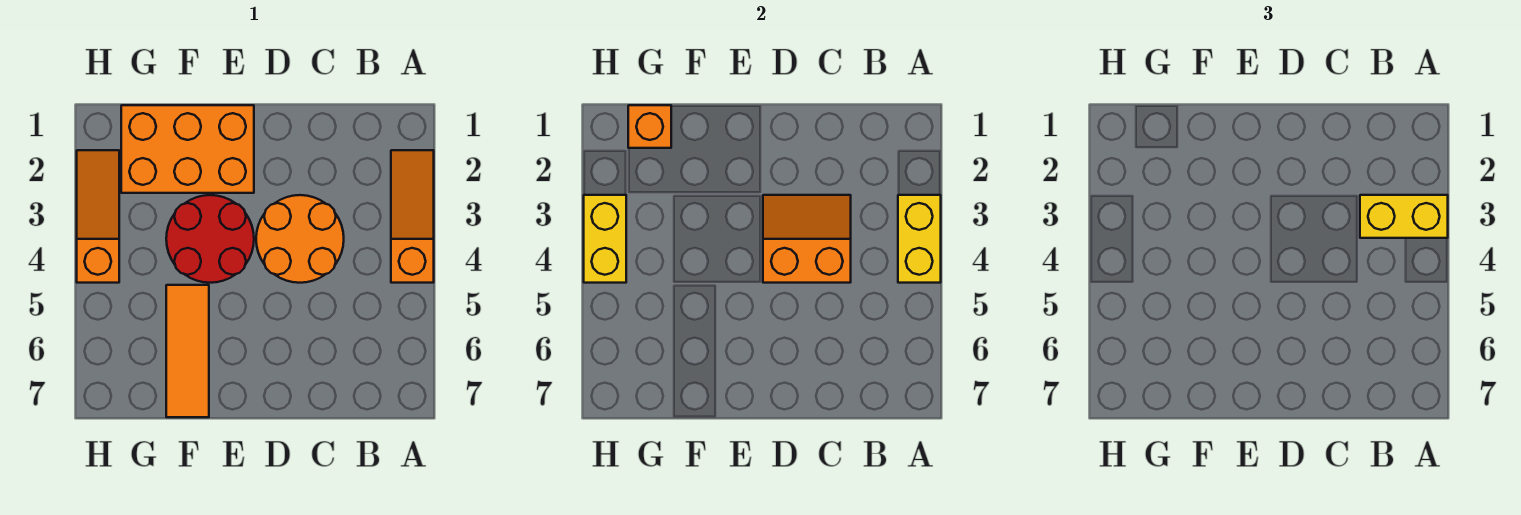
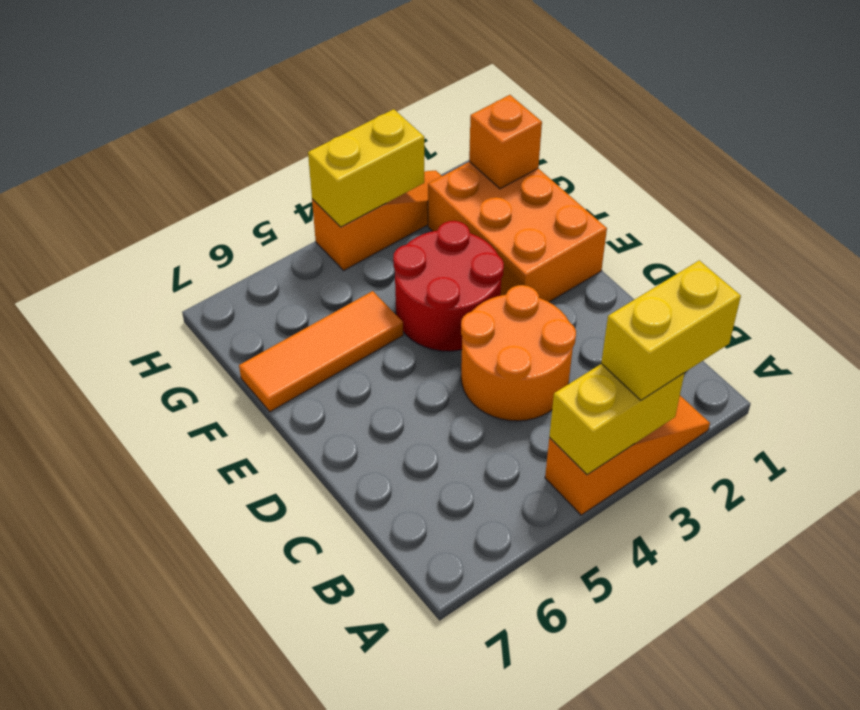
yellow brick A3:B3 level 3 -> yellow brick A2:A3 level 3
orange slope C3:D4 level 2 top 4 -> none

